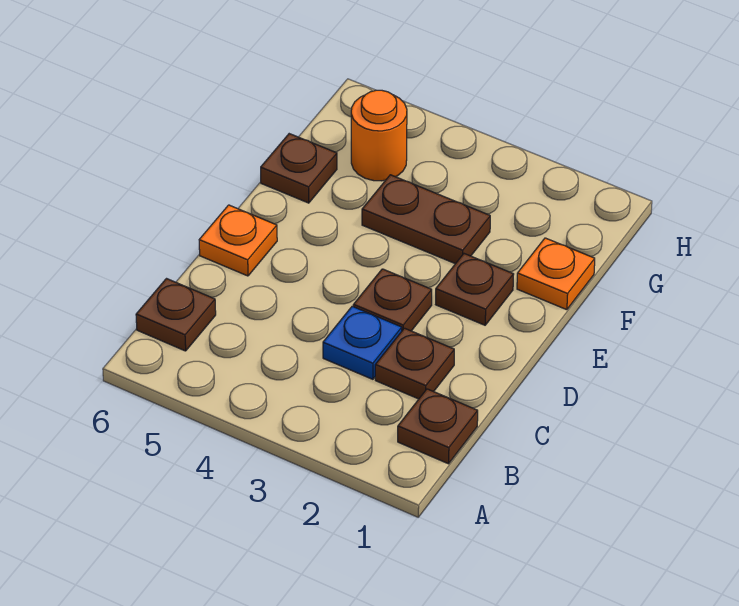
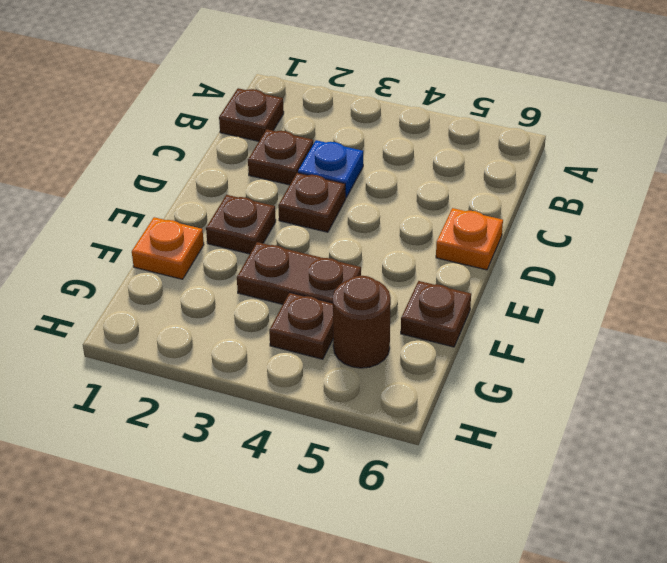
brown plate B6 level 1 -> brown plate G4 level 1
orange round brick G5 level 1 -> brown round brick G5 level 1

